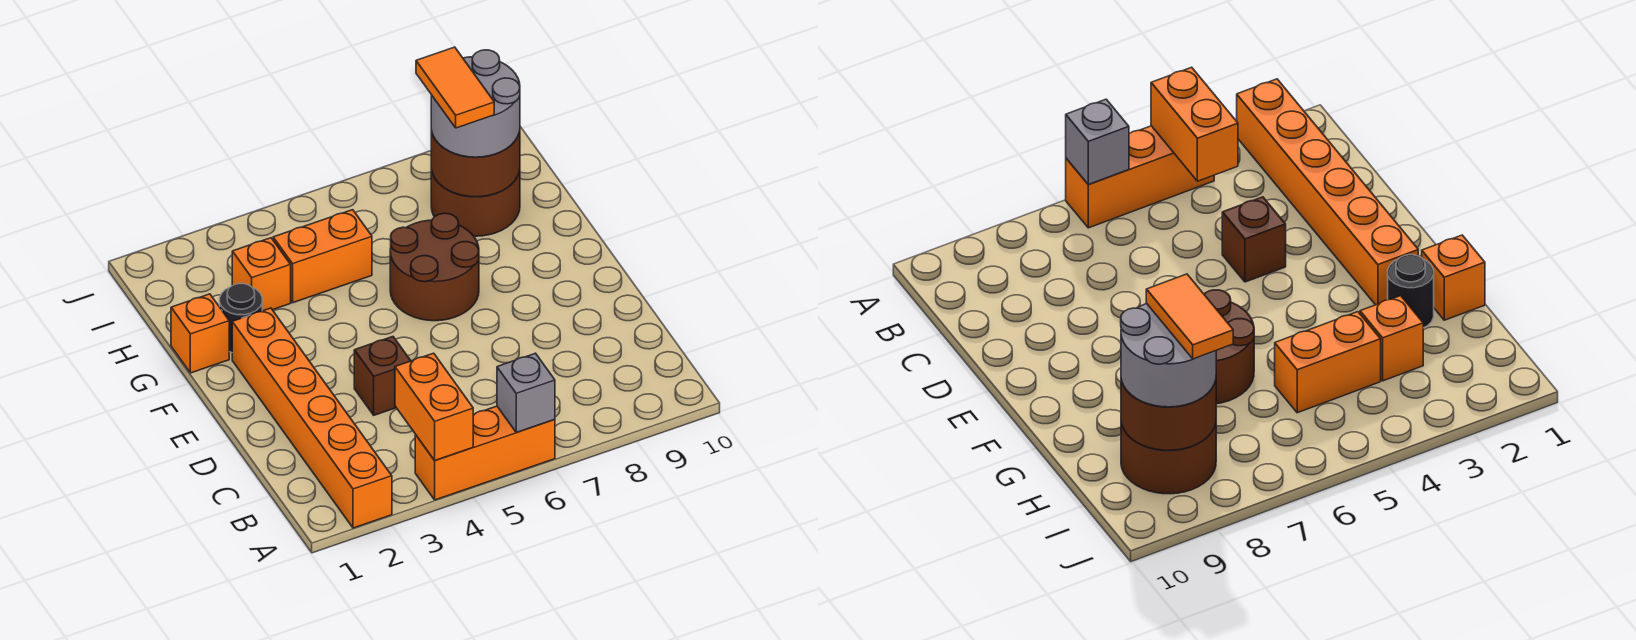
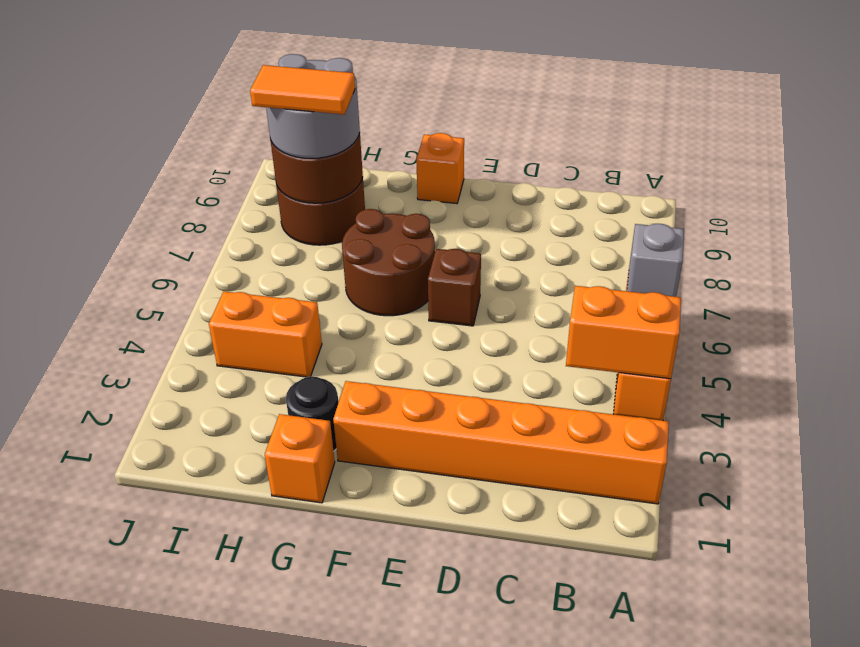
brown brick D4 level 1 -> brown brick E6 level 1
orange brick H3 level 1 -> orange brick F10 level 1
orange brick H4:H5 level 1 -> orange brick H4:I4 level 1

